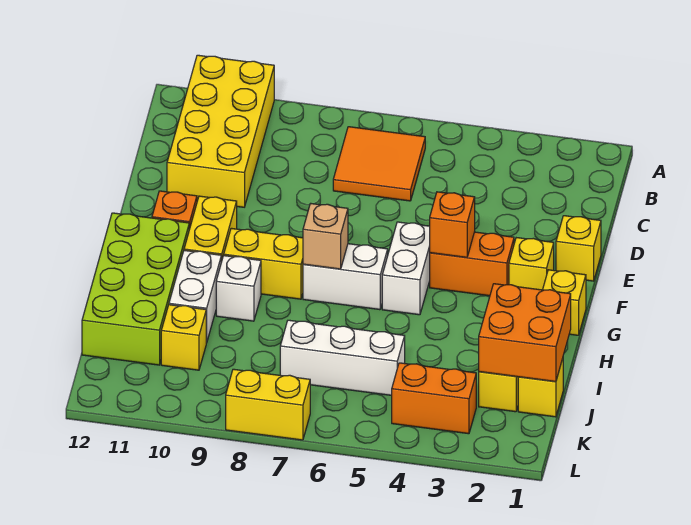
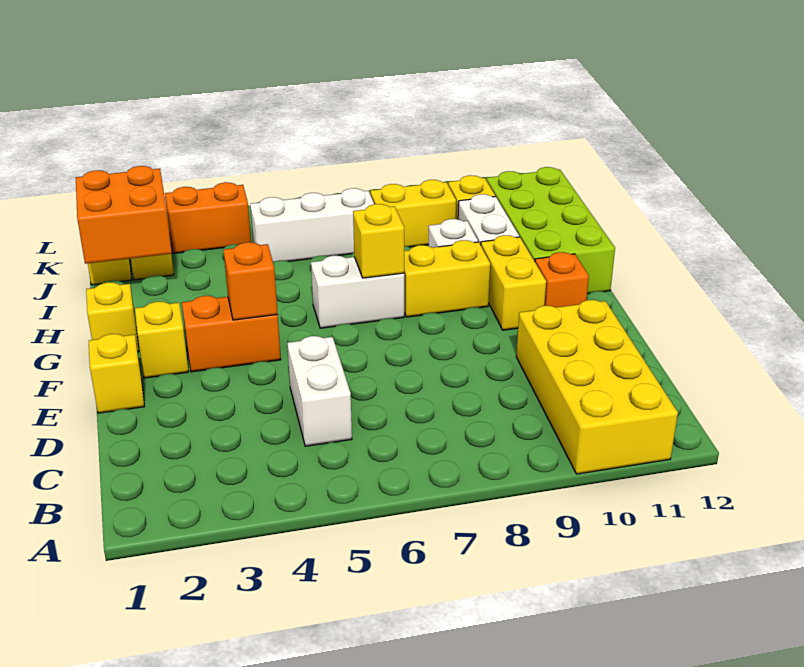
orange tile B6:C7 level 1 -> none
white brick F5:G5 level 1 -> white brick C5:D5 level 1
tan brick G7 level 2 -> yellow brick G7 level 2
yellow brick L7:L8 level 1 -> yellow brick J8:J9 level 1

